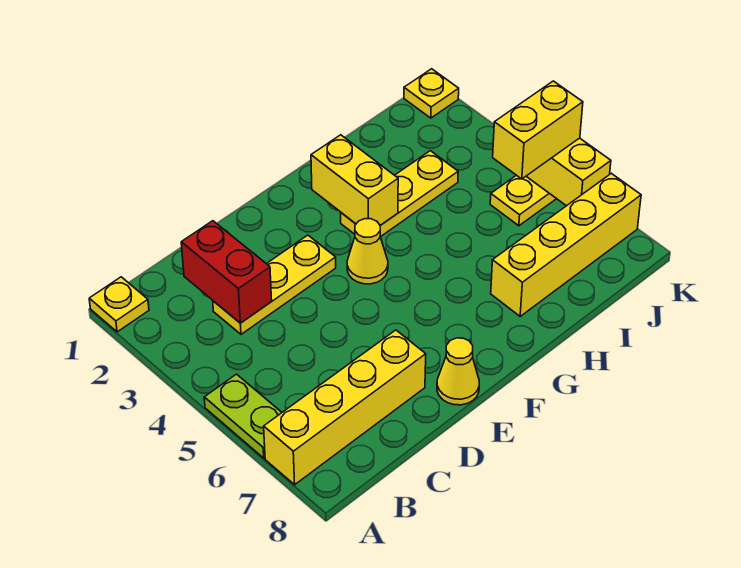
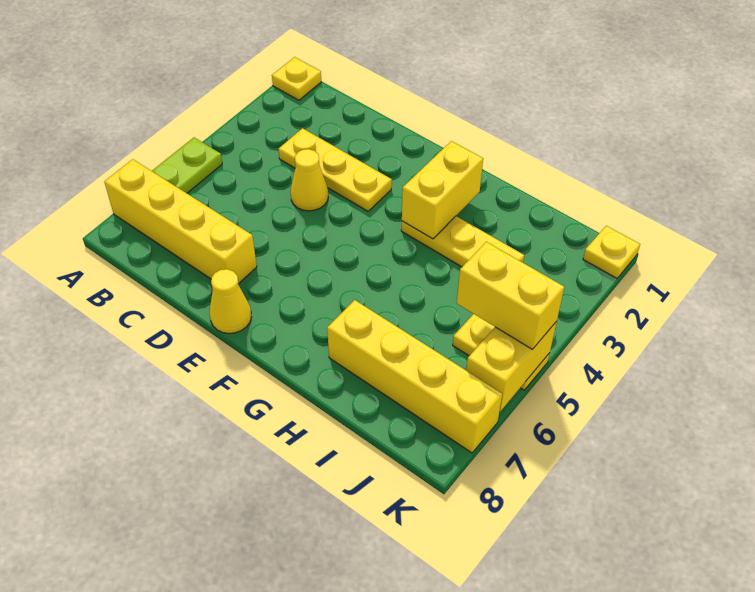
red brick C2:C3 level 2 -> none
yellow cone F4 level 1 -> yellow cone D4 level 1

